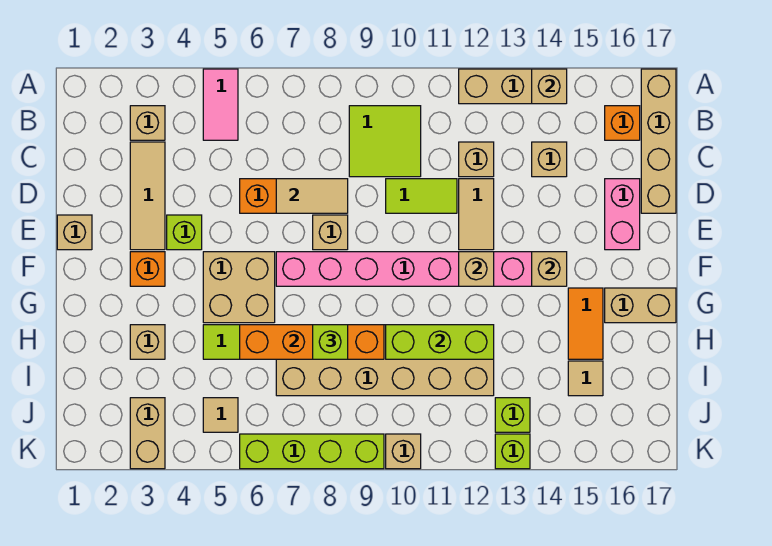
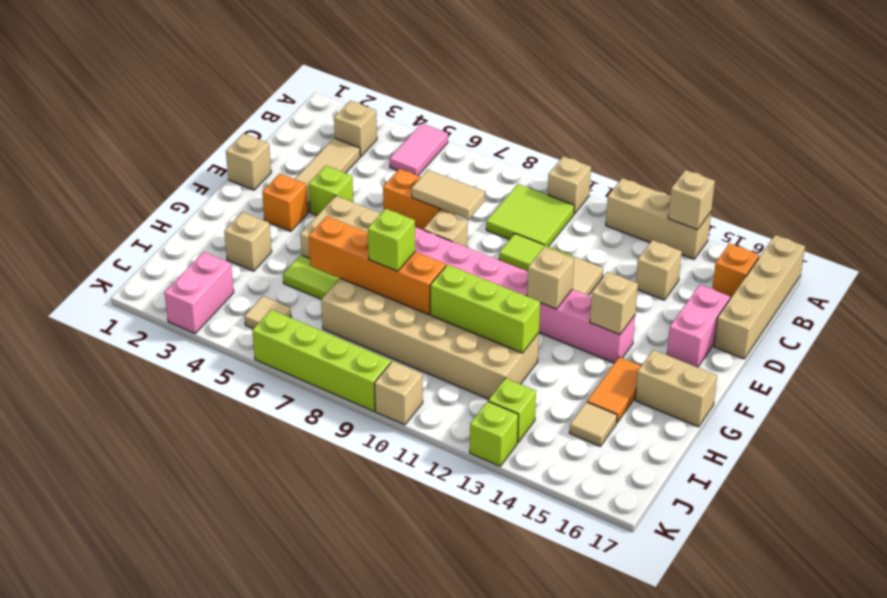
tan brick C12 level 1 -> tan brick A10 level 1
tan brick J3:K3 level 1 -> pink brick J3:K3 level 1

